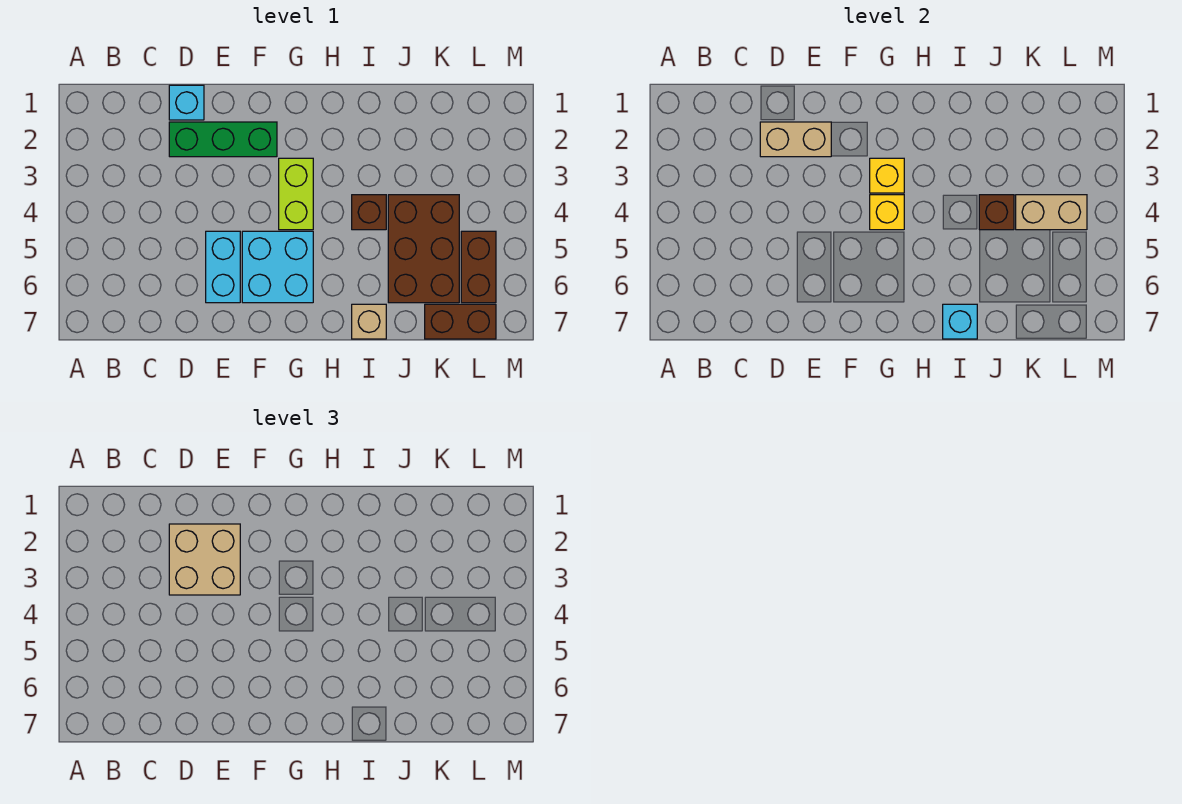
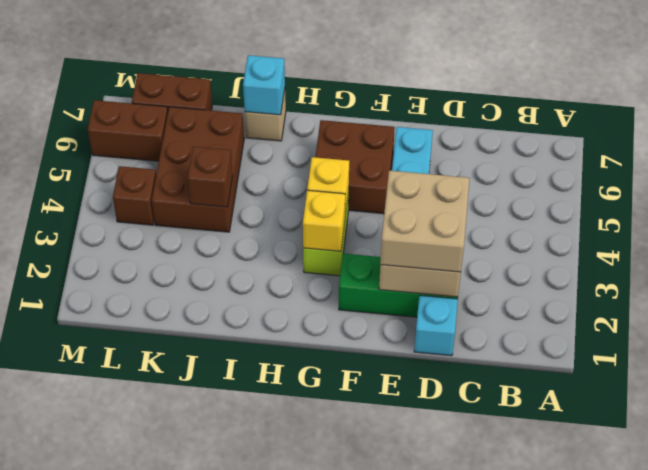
cyan brick F5:G6 level 1 -> brown brick F5:G6 level 1
brown brick I4 level 1 -> brown brick L4 level 1
tan brick K4:L4 level 2 -> none
brown brick L5:L6 level 1 -> brown brick L6:M6 level 1

